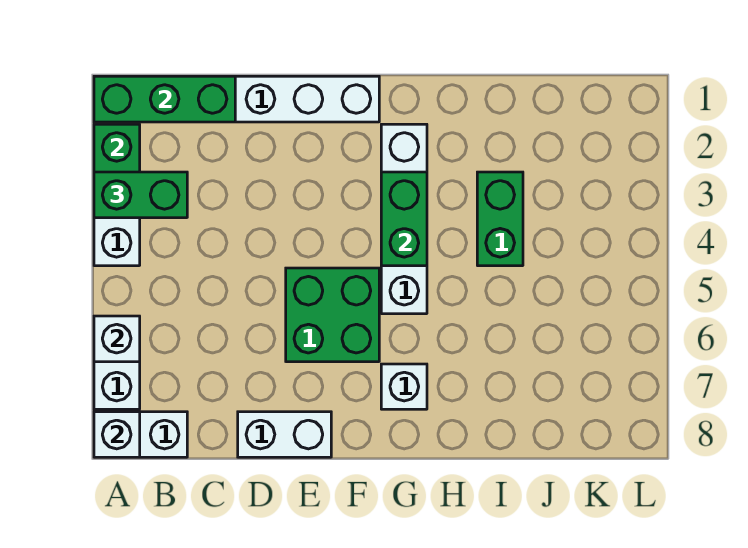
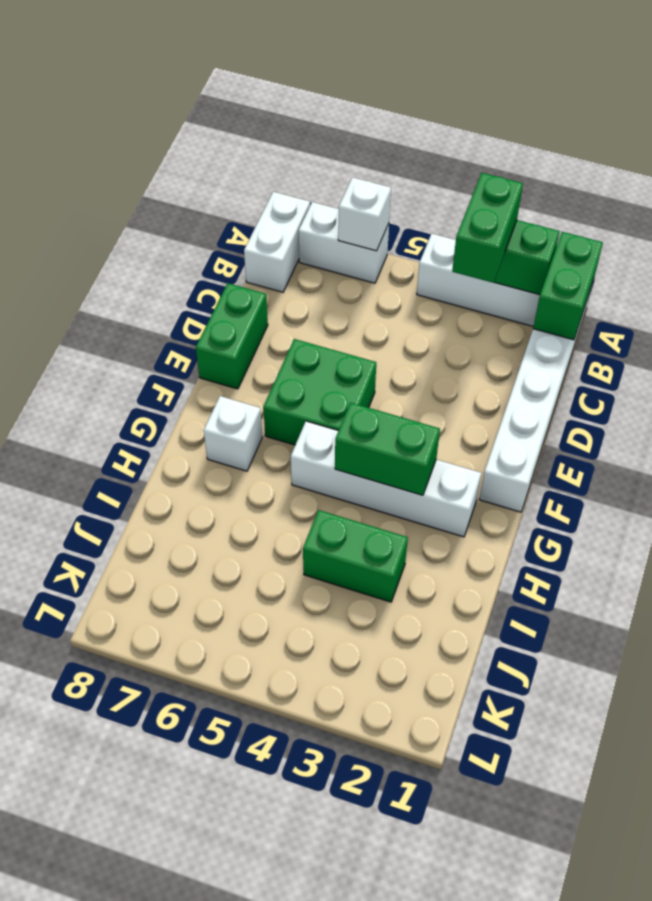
green brick A1:C1 level 2 -> green brick A1:B1 level 2
white brick A8 level 2 -> none
white brick D8:E8 level 1 -> green brick D8:E8 level 1

